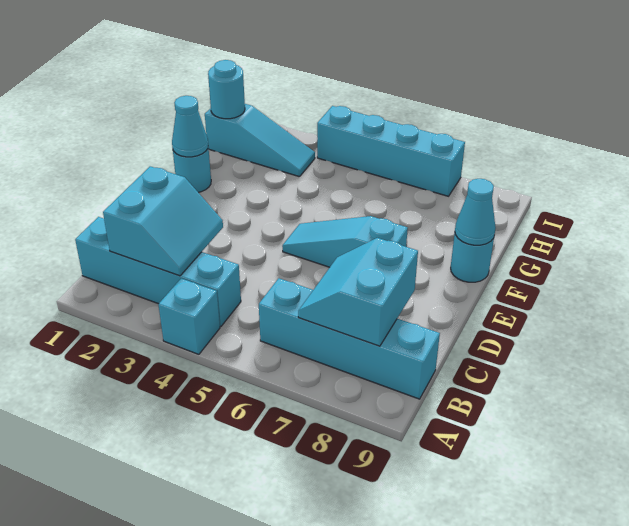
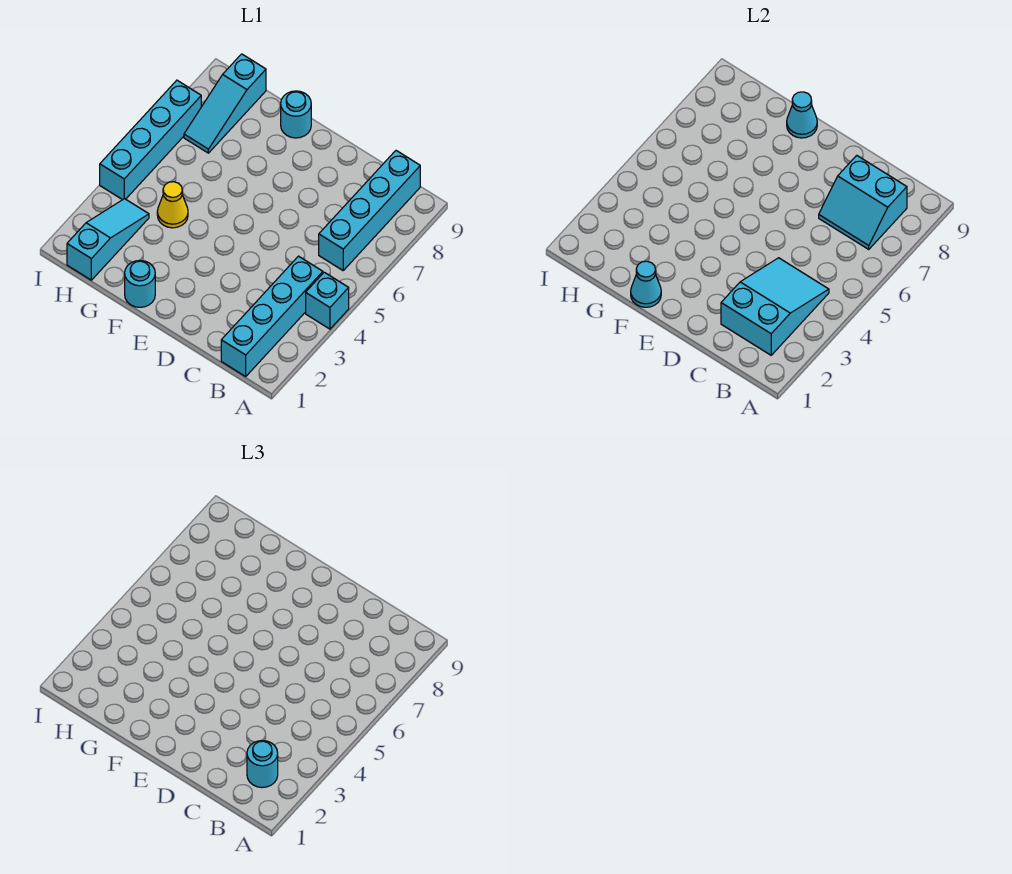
cyan slope B2:C3 level 2 top 2 -> cyan slope B2:C4 level 2 top 2
cyan slope E5:E7 level 1 top 7 -> cyan slope H7:H9 level 1 top 9
none -> yellow cone G4 level 1
cyan round brick H1 level 2 -> cyan round brick B2 level 3

